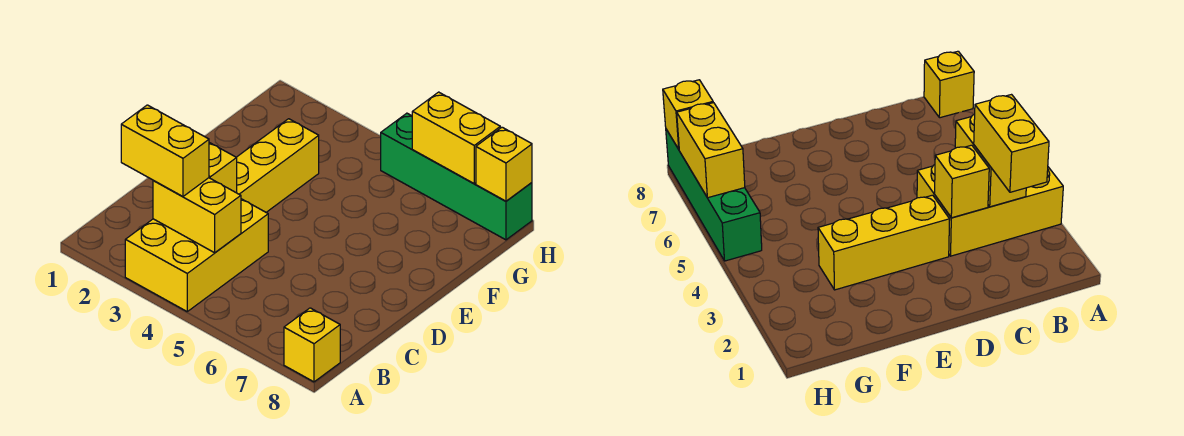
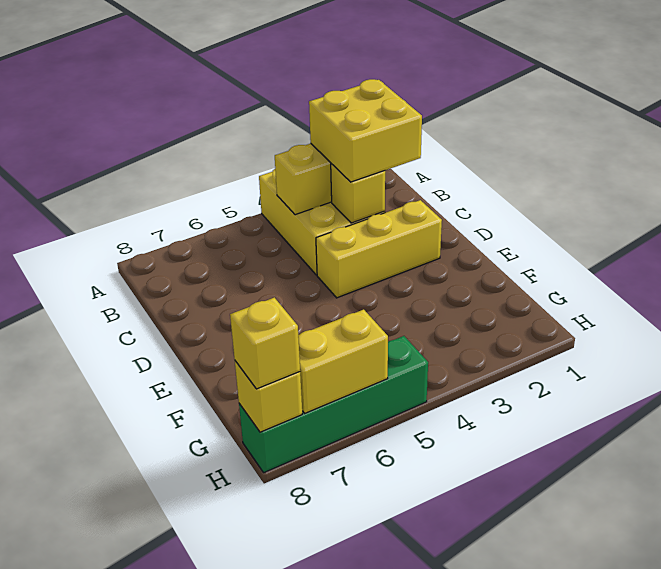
yellow brick A8 level 1 -> yellow brick H8 level 3
yellow brick B2:B3 level 3 -> yellow brick B2:C3 level 3
yellow brick D3:F3 level 1 -> yellow brick D2:D4 level 1

